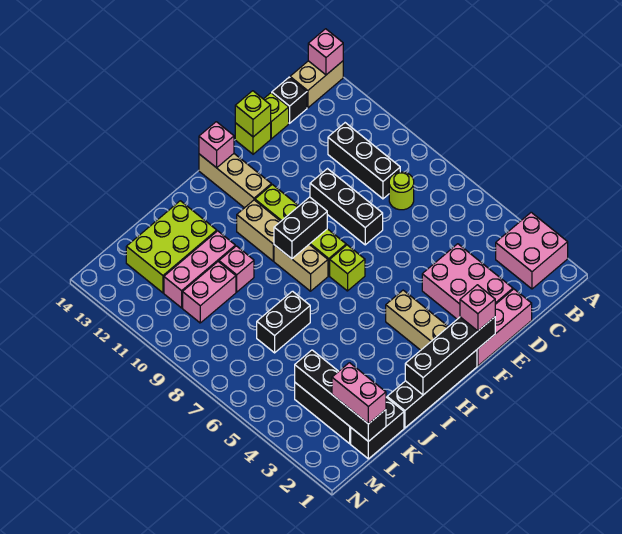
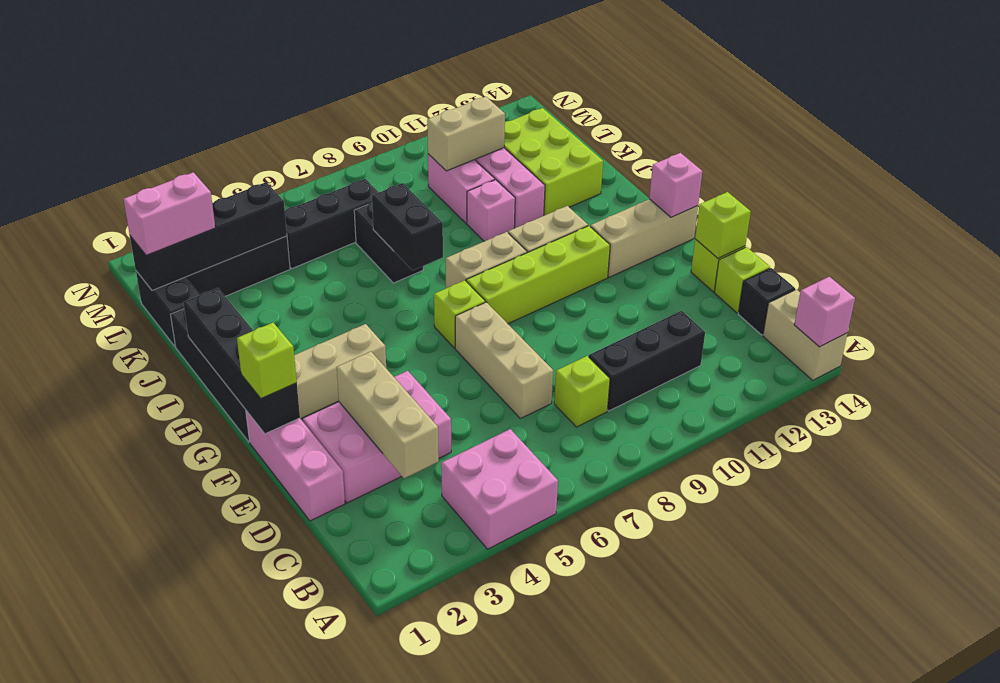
pink brick A2:B3 level 1 -> pink brick A4:B5 level 1
none -> tan brick C3:E3 level 2
lime round brick C8 level 1 -> lime brick C8 level 1
none -> tan brick D7:F7 level 1
black brick E8:E10 level 1 -> black brick L5:L7 level 1
pink brick F1 level 3 -> lime brick F1 level 3
black brick G9:H9 level 2 -> black brick I7:J7 level 2
none -> tan brick L10:L11 level 2

